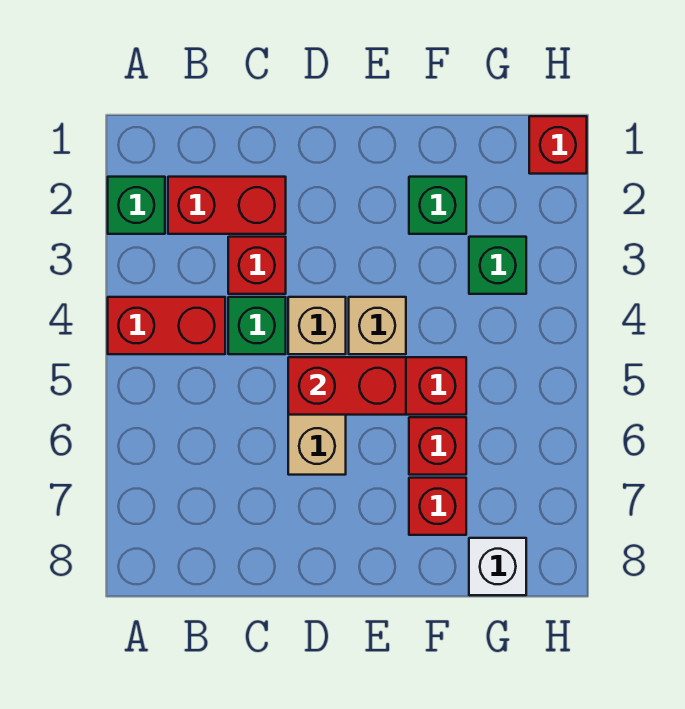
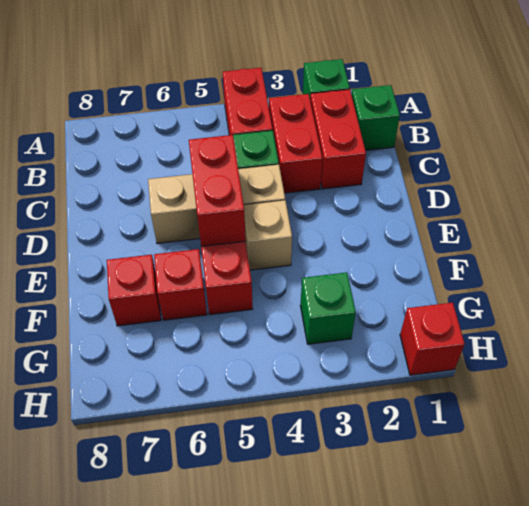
red brick C3 level 1 -> red brick B3:C3 level 1
green brick F2 level 1 -> green brick B1 level 1
white brick G8 level 1 -> none

